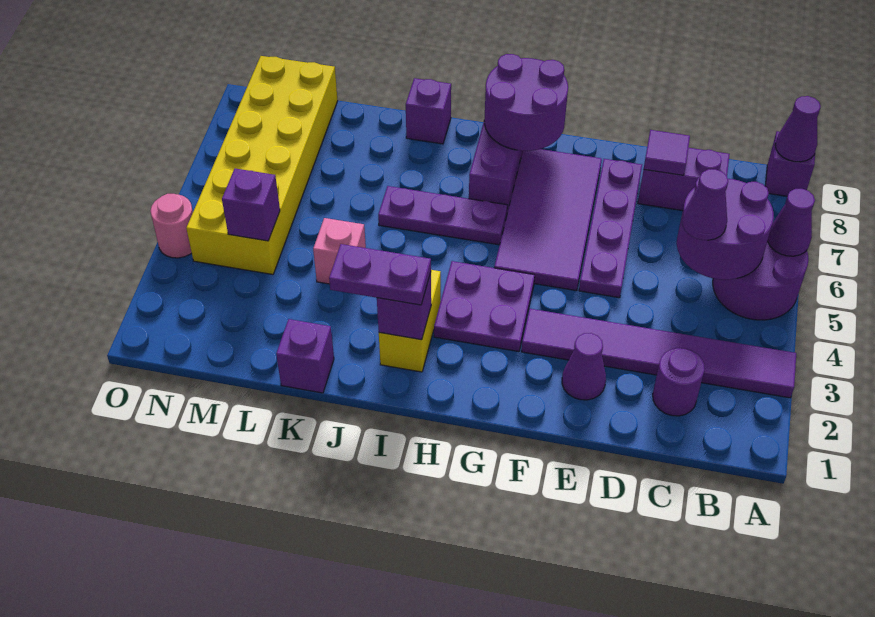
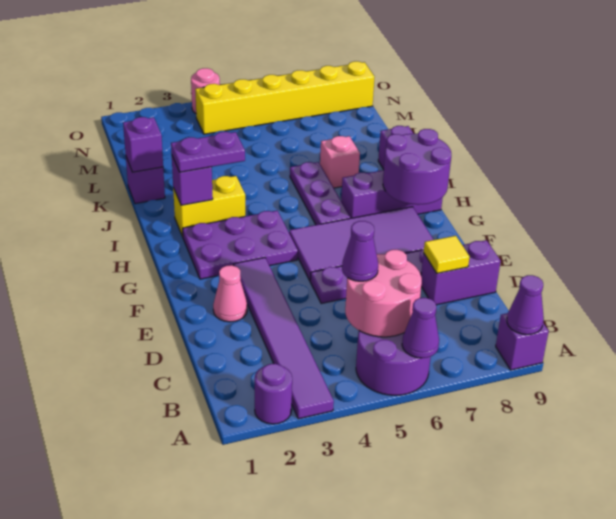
purple round brick B5:C6 level 2 -> pink round brick B5:C6 level 2
purple round brick C2 level 1 -> purple round brick A2 level 1
purple brick C8:D8 level 1 -> purple brick D8:D9 level 1
purple tile D8 level 2 -> yellow tile D8 level 2
purple cone E2 level 1 -> pink cone E2 level 1
purple plate G3:H4 level 1 -> purple plate G2:H4 level 1
purple plate I2:J2 level 3 -> purple plate I2:I3 level 3
pink brick K4 level 1 -> pink brick J7 level 1
yellow brick M4:N9 level 1 -> yellow brick N4:N9 level 1
purple brick M4 level 2 -> purple brick K1 level 2

